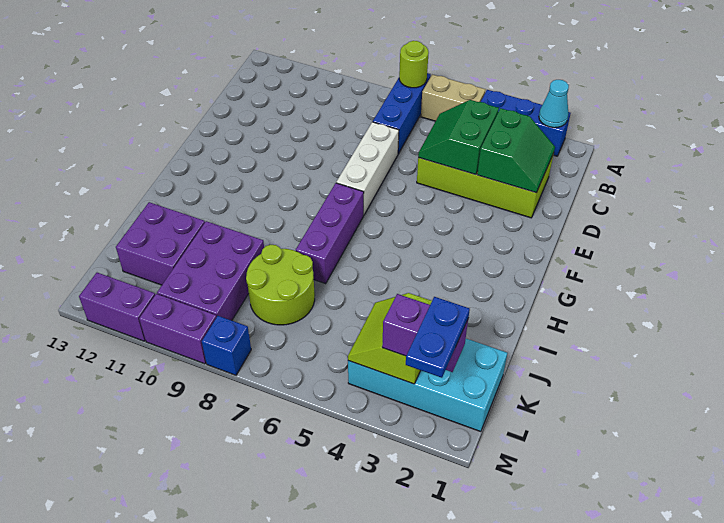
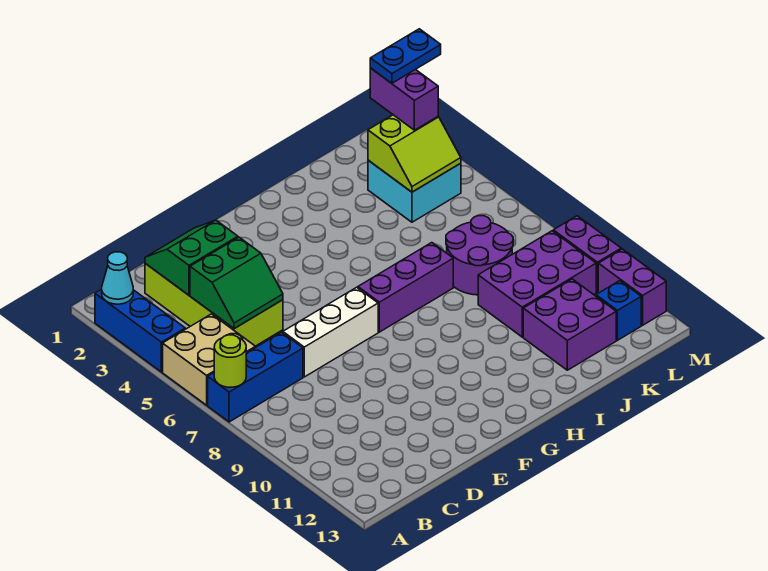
tan brick A5:A6 level 1 -> tan brick A5:B6 level 1
lime round brick J7:K8 level 1 -> purple round brick J7:K8 level 1
cyan brick K1:L4 level 1 -> cyan brick K3:L4 level 1
blue brick M8 level 1 -> blue brick L12 level 1

